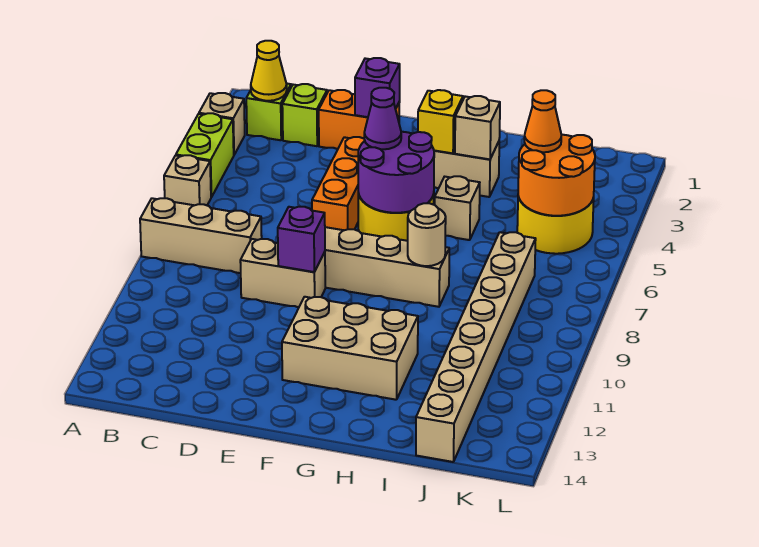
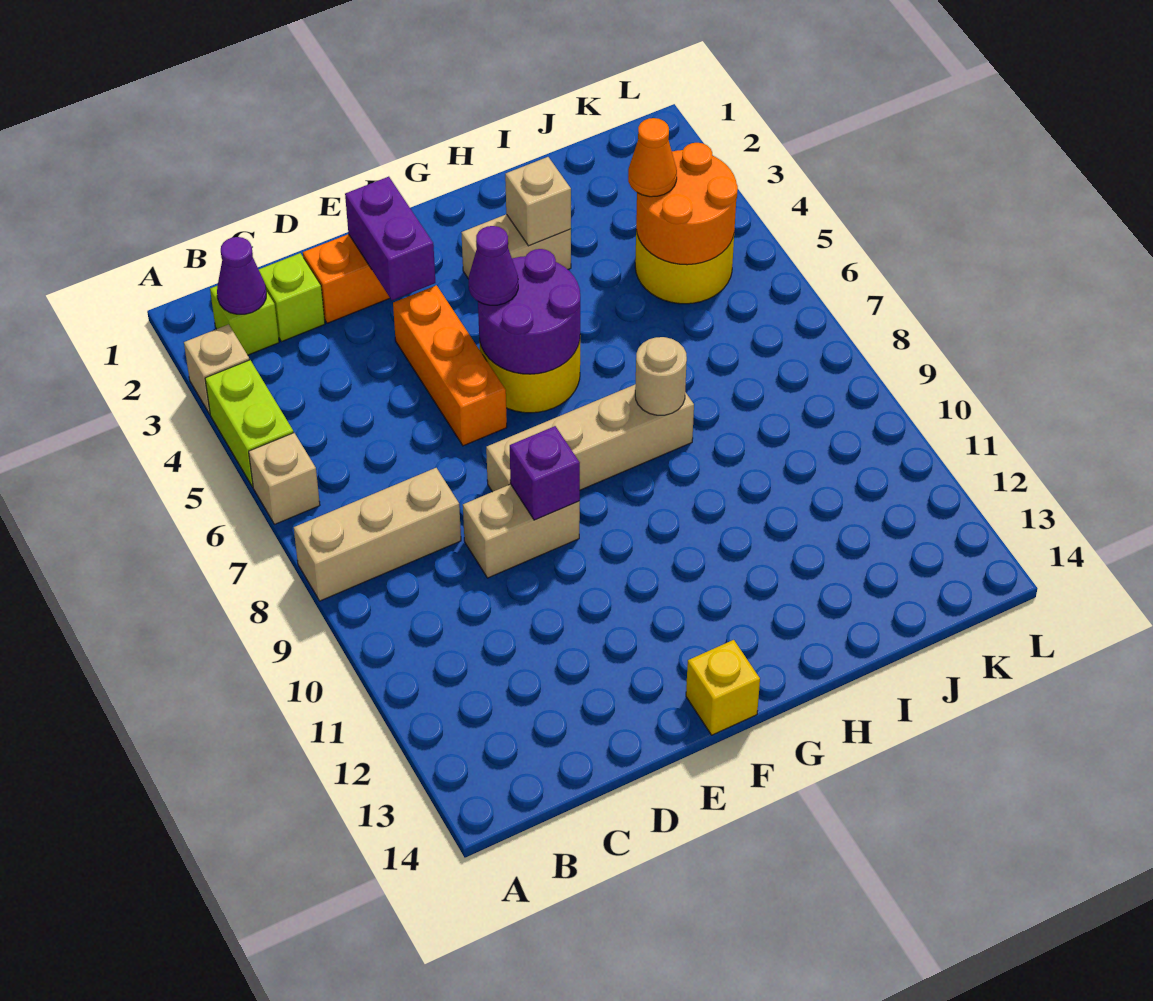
yellow cone B2 level 2 -> purple cone B2 level 2
purple brick E2 level 2 -> purple brick E2:E3 level 2
tan brick F11:H12 level 1 -> none
yellow brick G3 level 2 -> yellow brick F14 level 1
tan brick H5 level 1 -> none
tan brick J7:J14 level 1 -> none

